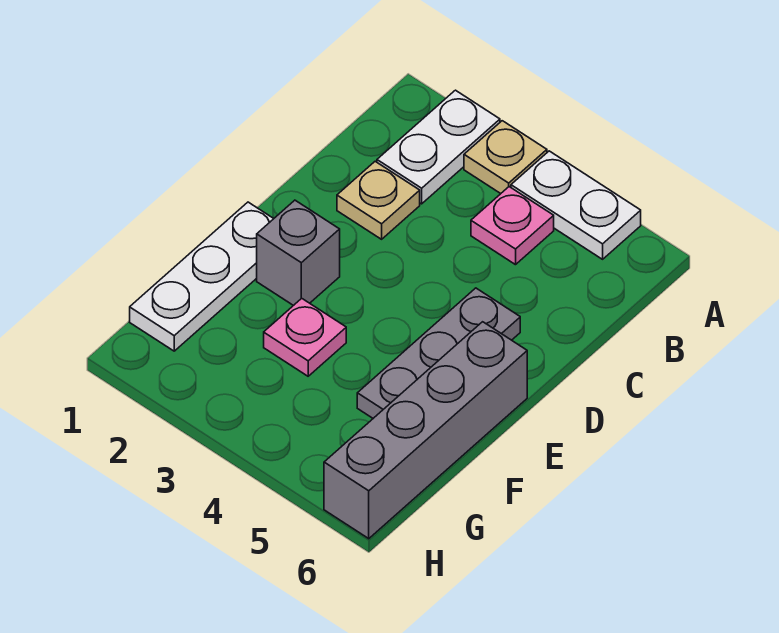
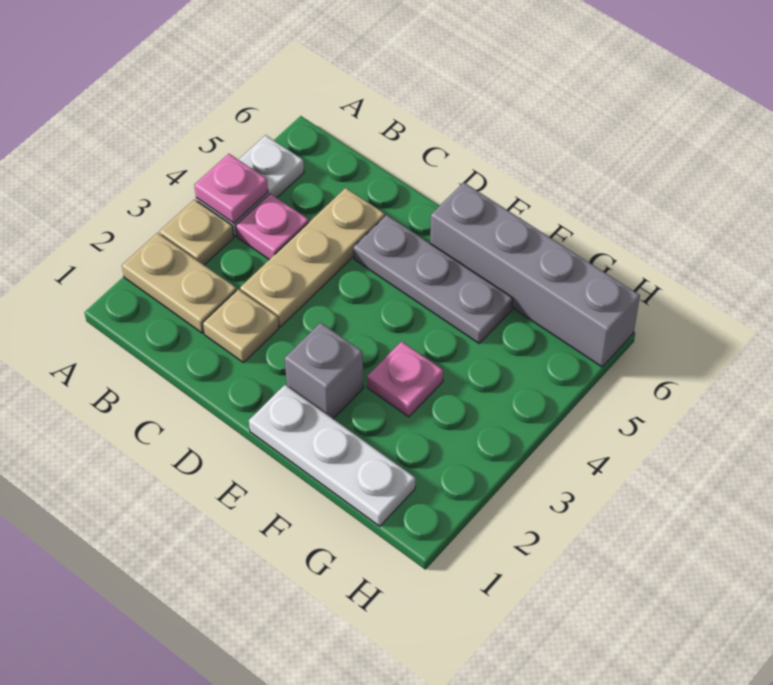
white plate A2:B2 level 1 -> tan plate A2:B2 level 1
none -> pink plate A4 level 2
none -> tan plate C3:C5 level 1

